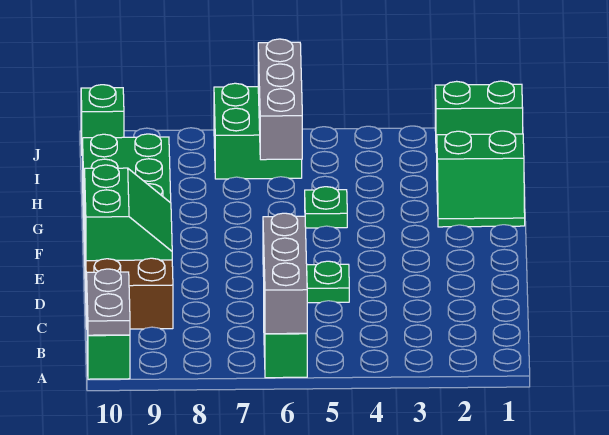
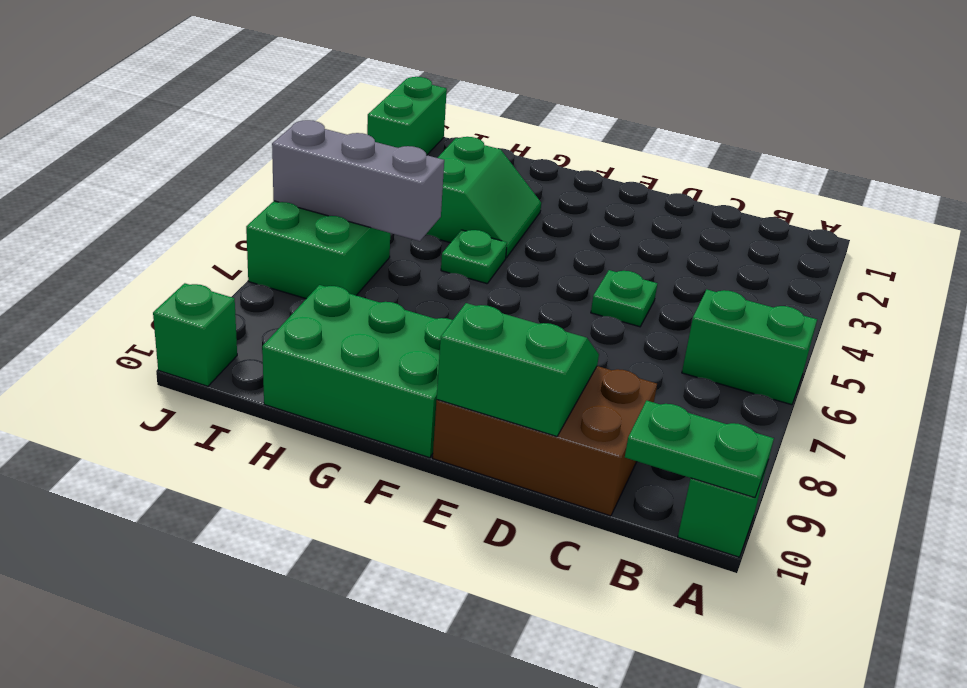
grey brick A6:C6 level 2 -> none
grey plate A10:B10 level 2 -> green plate A10:B10 level 2
green slope G1:H2 level 1 top H -> green slope G3:H4 level 1 top H

